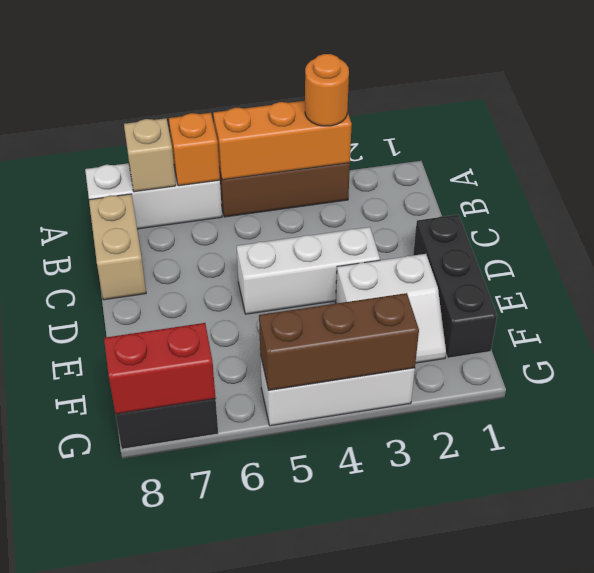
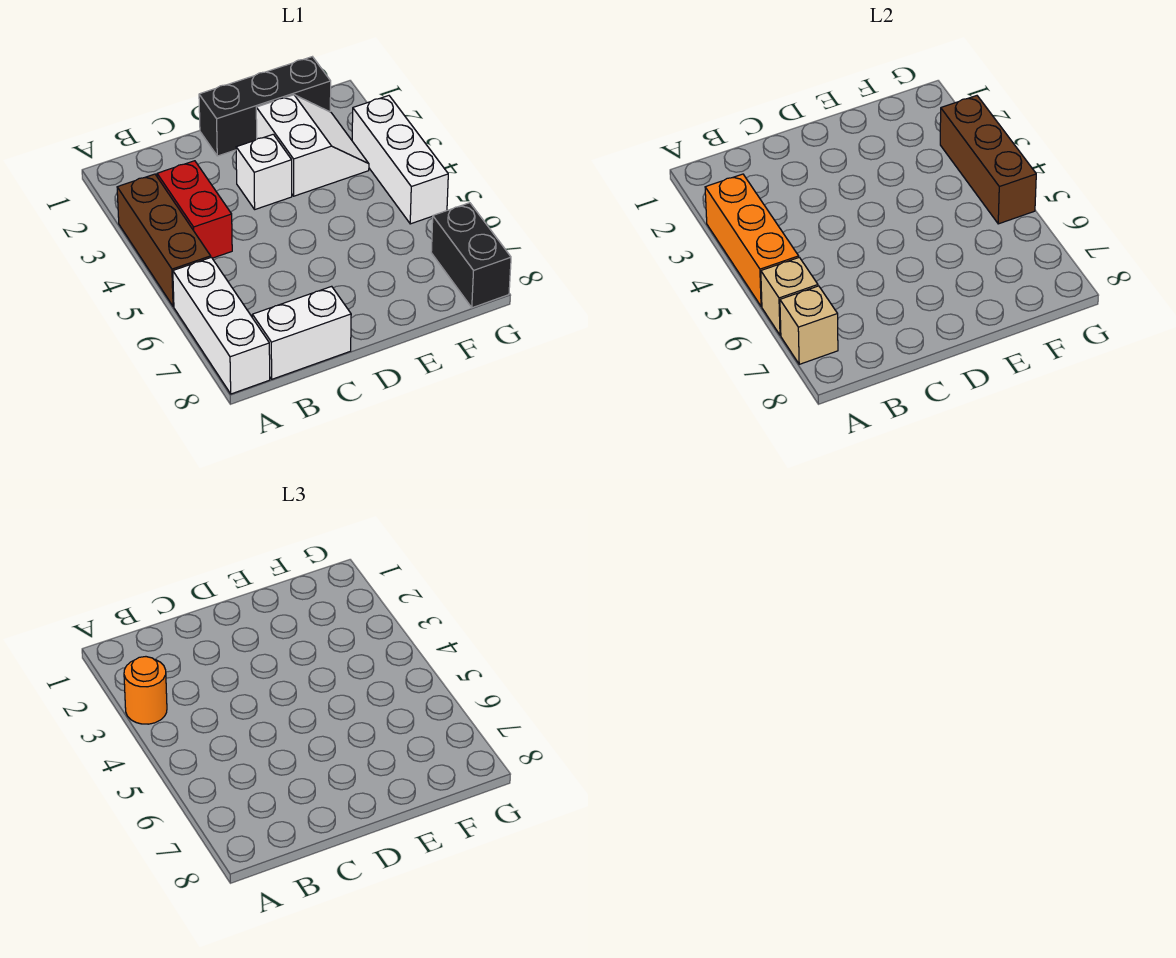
orange brick A6 level 2 -> tan brick A6 level 2
tan brick B8:C8 level 1 -> white brick B8:C8 level 1
white brick D3:D5 level 1 -> white brick D3 level 1
red brick G7:G8 level 2 -> red brick B3:B4 level 1

